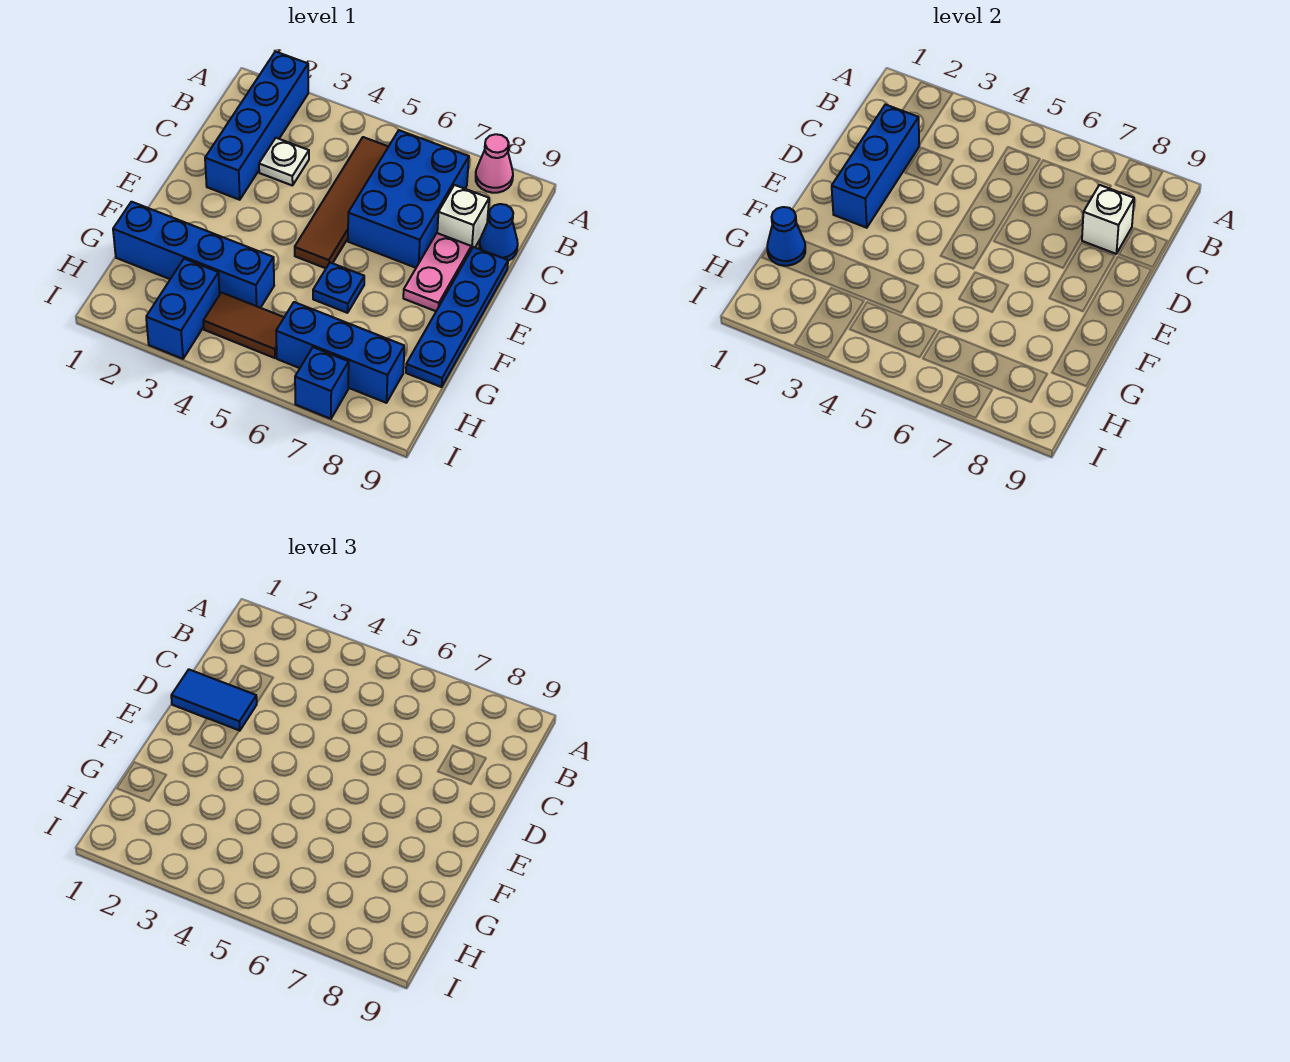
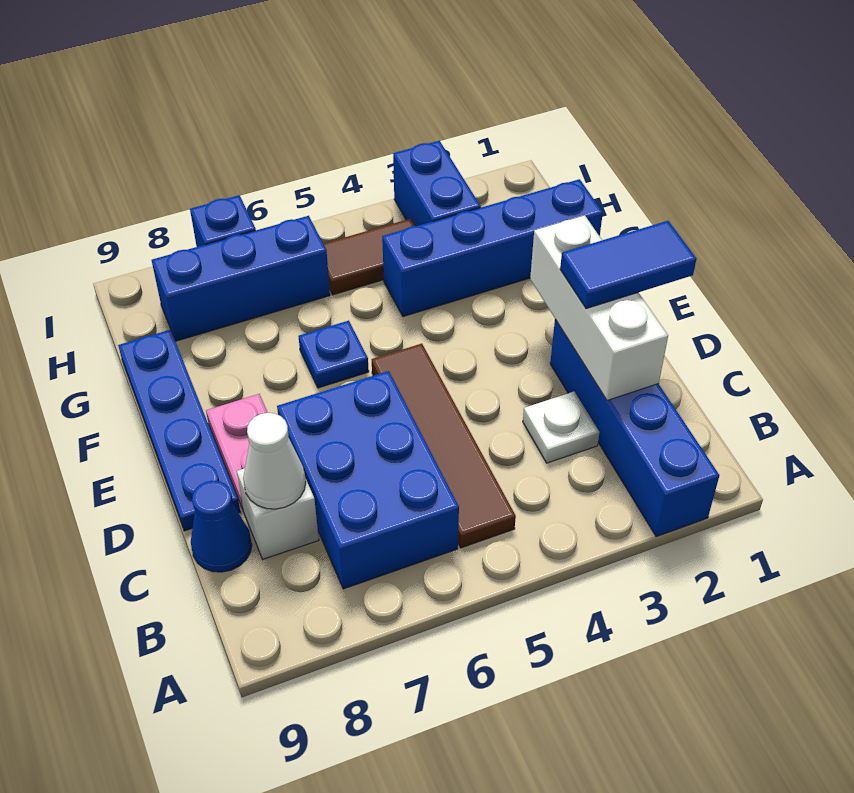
pink cone A8 level 1 -> none
blue brick C2:E2 level 2 -> white brick C2:E2 level 2
white brick C8 level 2 -> white cone C8 level 2
blue cone G1 level 2 -> none

